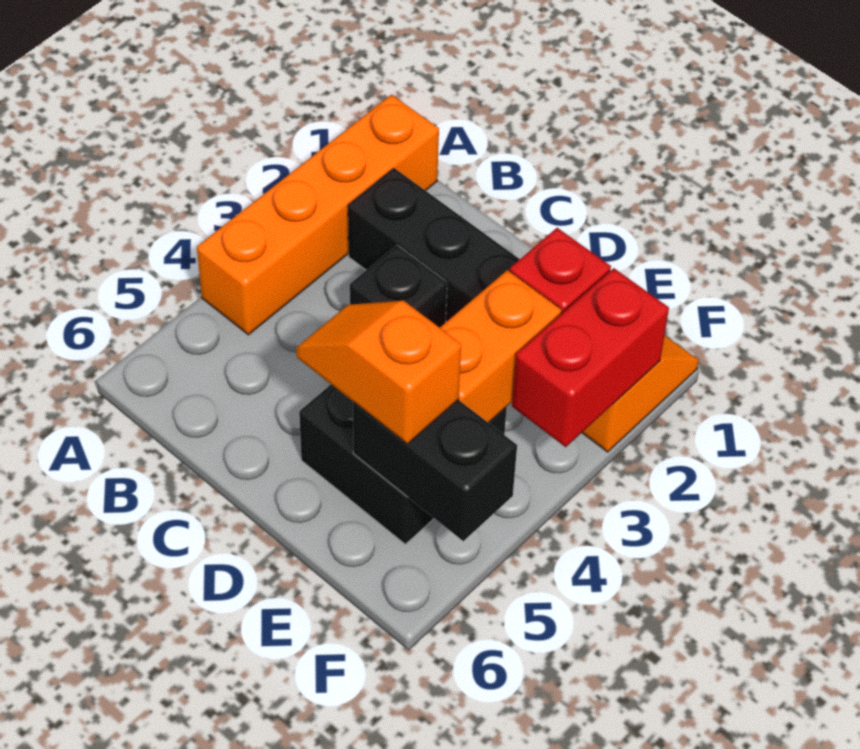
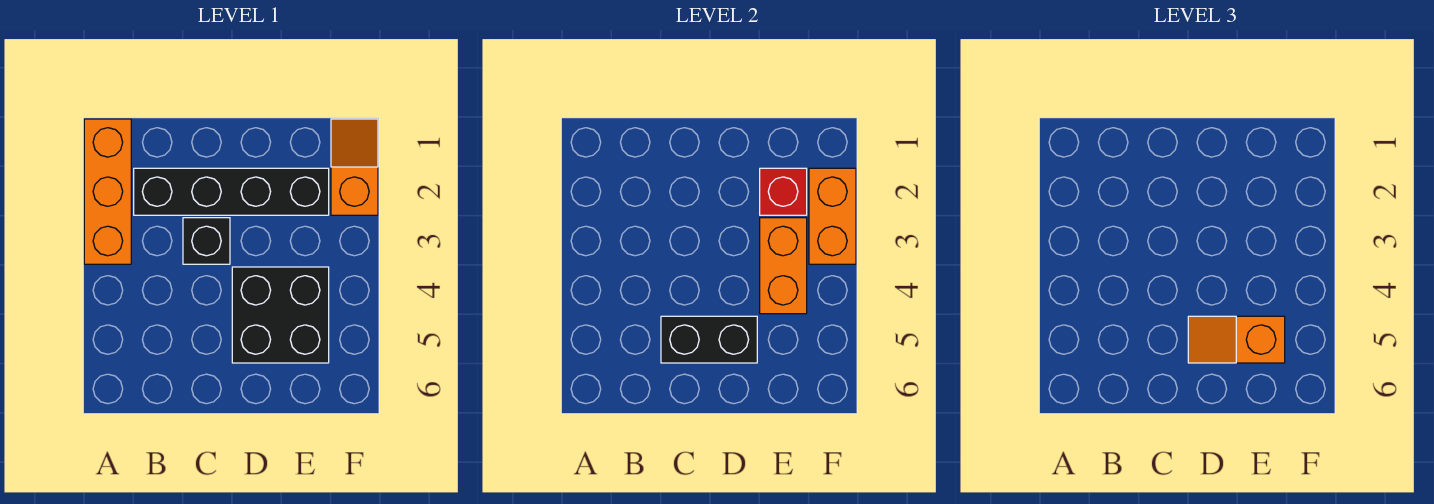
orange brick A1:A4 level 1 -> orange brick A1:A3 level 1
black brick E5:F5 level 2 -> black brick C5:D5 level 2
red brick F2:F3 level 2 -> orange brick F2:F3 level 2

